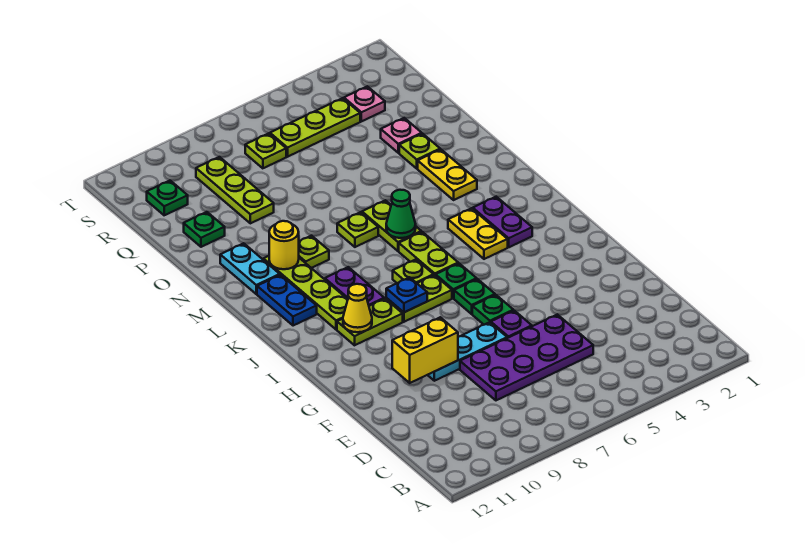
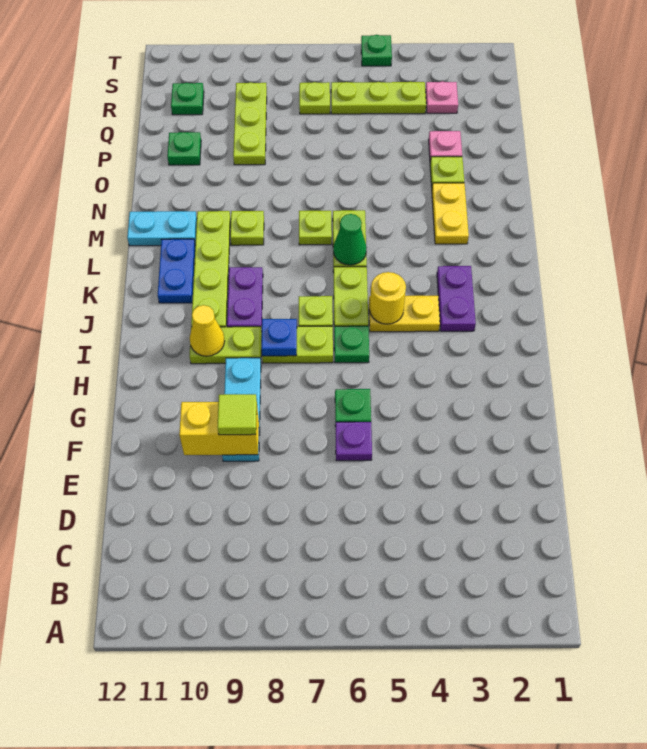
purple plate D5:E8 level 1 -> none
cyan plate F7:F9 level 1 -> cyan plate F9:H9 level 1
none -> lime tile F9 level 3
green plate H6 level 1 -> green plate T5 level 1
yellow plate J4:K4 level 1 -> yellow plate J4:J5 level 1
yellow round brick M10 level 2 -> yellow round brick J5 level 2
cyan plate M11:N11 level 1 -> cyan plate M11:M12 level 1

